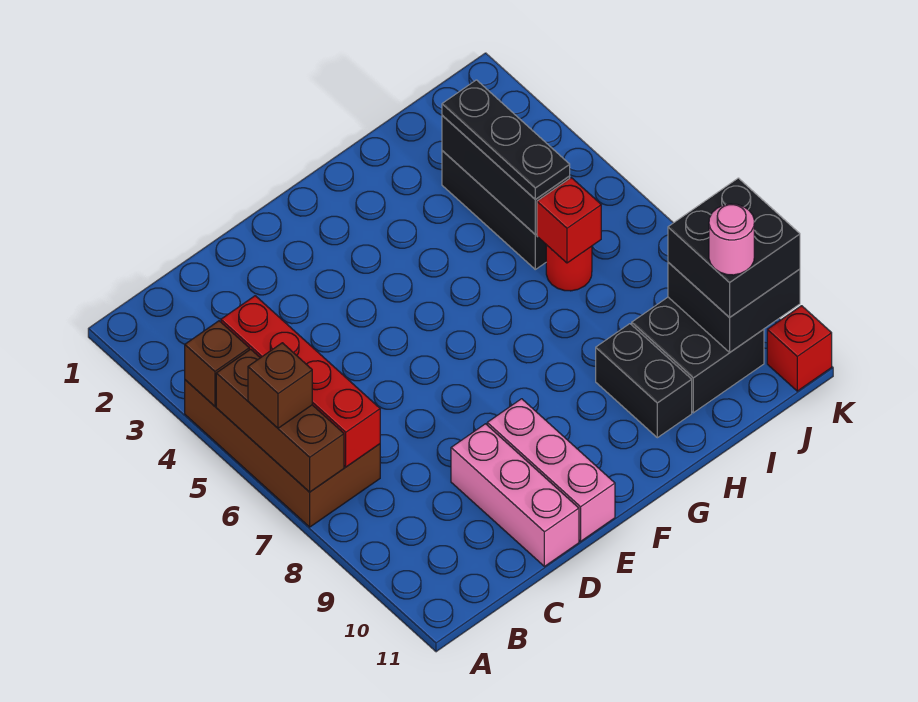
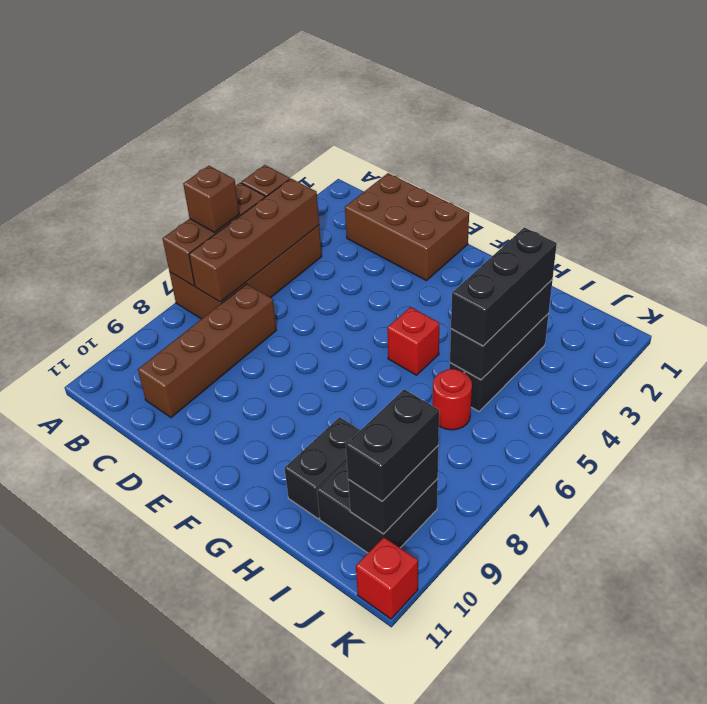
red brick B4:B7 level 2 -> brown brick B4:B7 level 2
none -> brown brick C1:E2 level 1
none -> brown brick C7:C10 level 1
pink brick D9:D11 level 1 -> none
pink brick E9:E11 level 1 -> none
black plate I3:I5 level 3 -> black brick I3:I5 level 3
red brick I6 level 2 -> red brick G5 level 1
black brick J9:K10 level 2 -> black brick J9:J10 level 2
black brick J9:K10 level 3 -> black brick J9:J10 level 3
pink round brick J10 level 4 -> none

